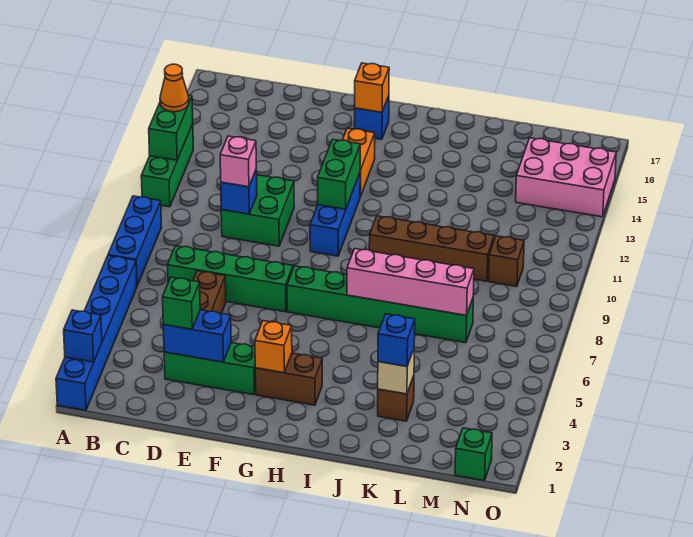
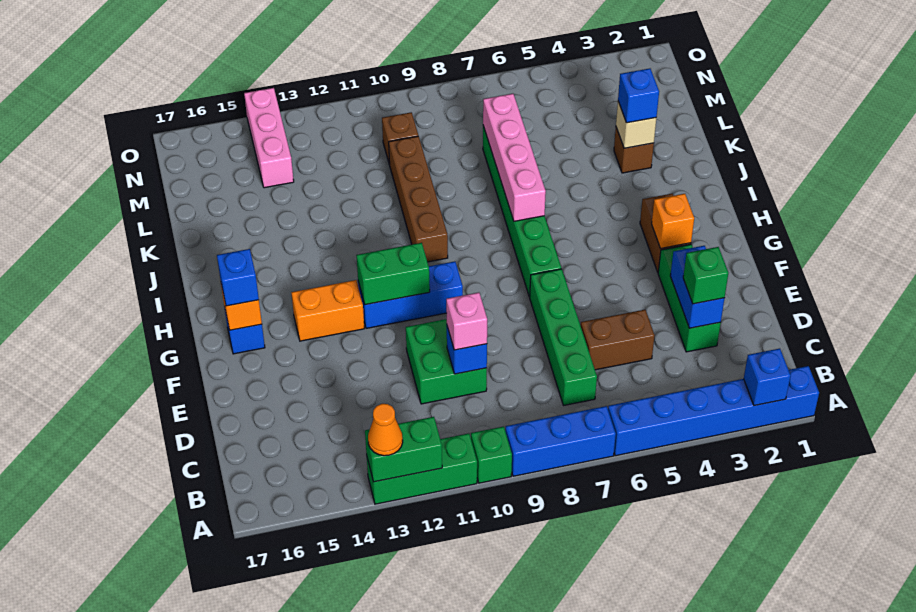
none -> blue brick G16 level 3
pink brick M14:O15 level 1 -> pink brick M14:O14 level 1
green brick N1 level 1 -> green brick A10 level 1

